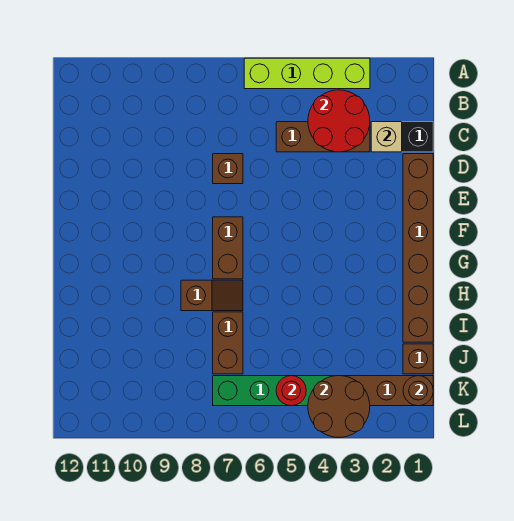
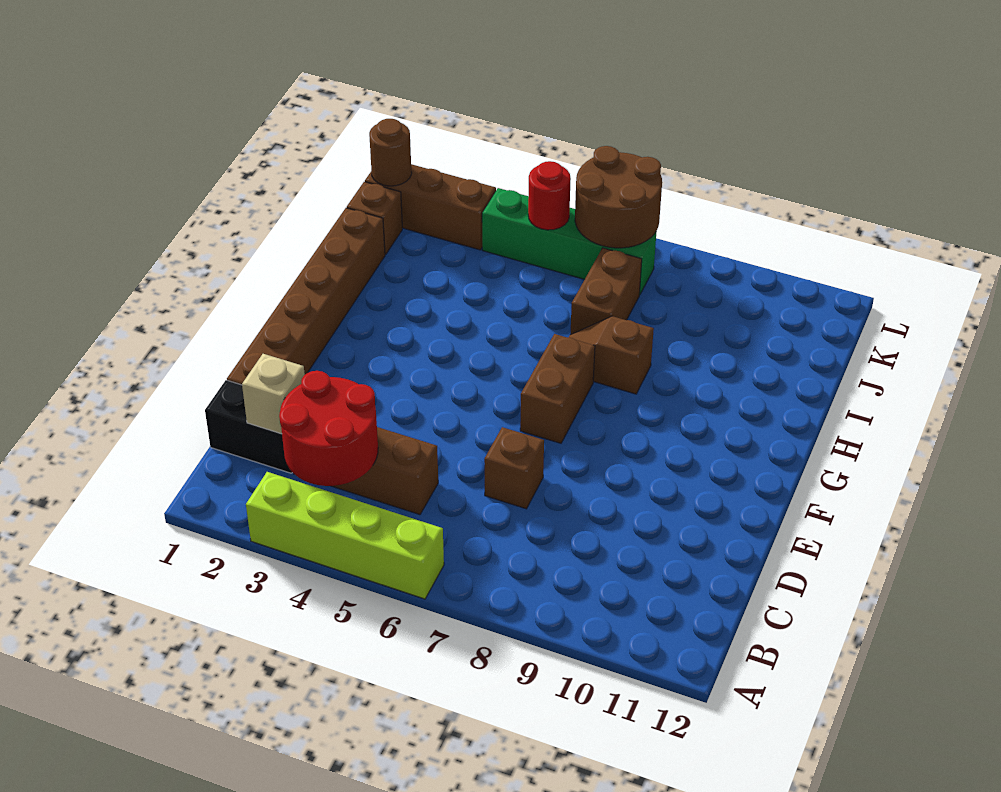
brown round brick K3:L4 level 2 -> brown round brick K6:L7 level 2

